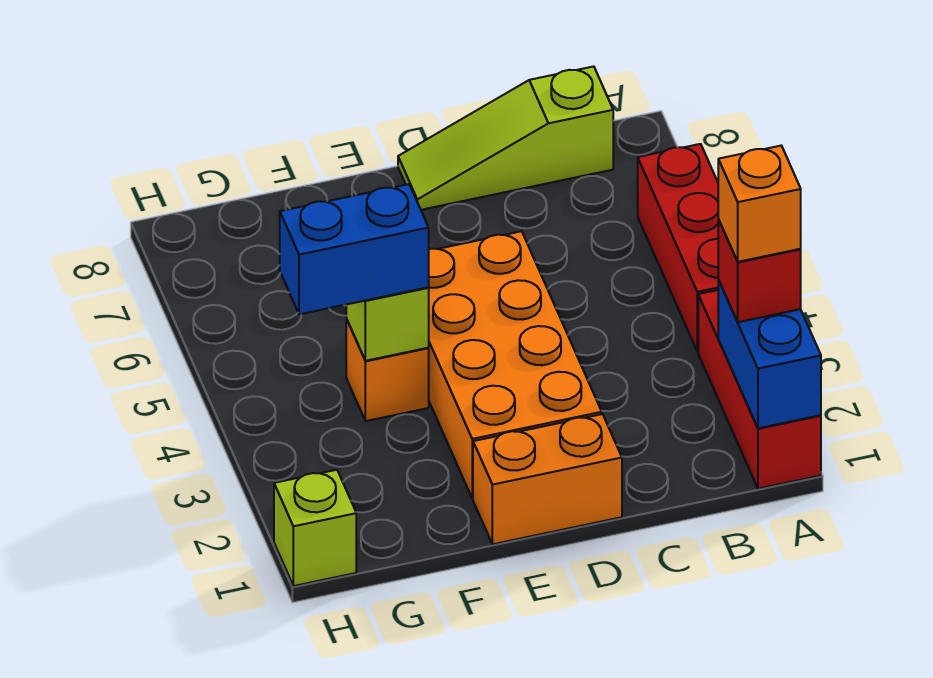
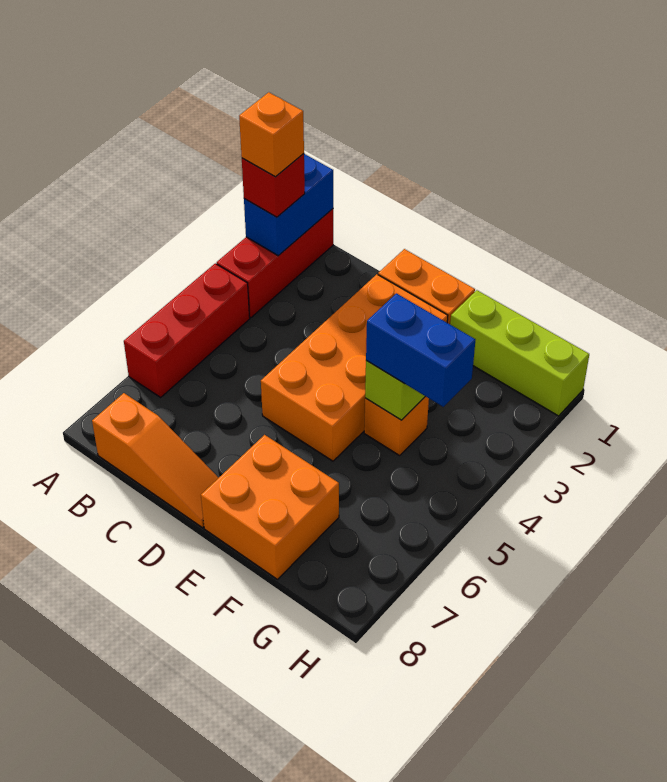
lime slope B8:D8 level 1 top B -> orange slope B8:D8 level 1 top B
none -> orange brick E7:F8 level 1
lime brick H1 level 1 -> lime brick F1:H1 level 1

